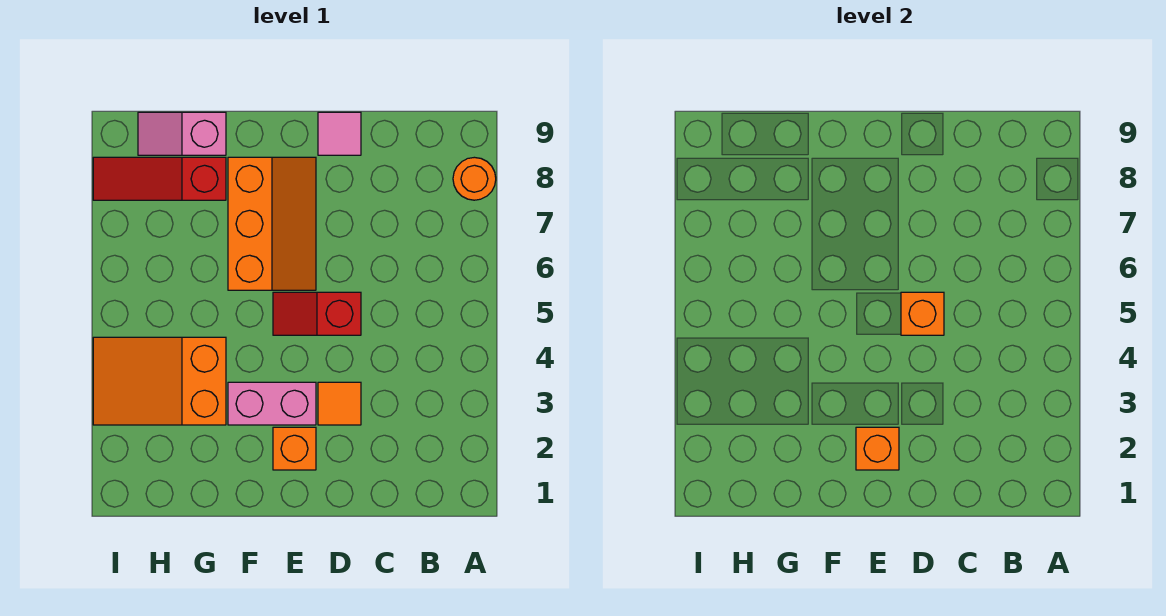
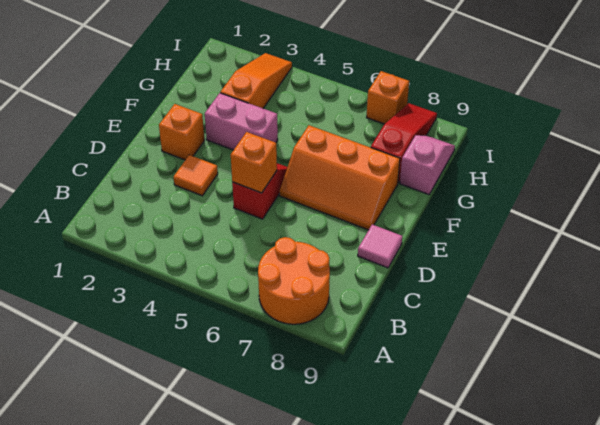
orange round brick A8 level 1 -> orange round brick A7:B8 level 1
orange brick E2 level 2 -> orange brick I7 level 1
pink brick E3:F3 level 1 -> pink brick F3:F4 level 1
orange slope G3:I4 level 1 top G -> orange slope G3:I3 level 1 top G

